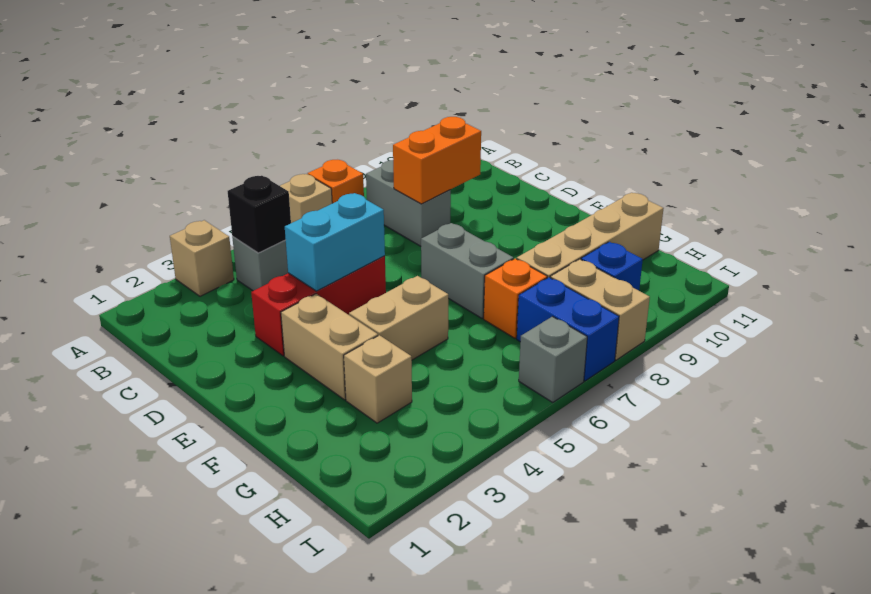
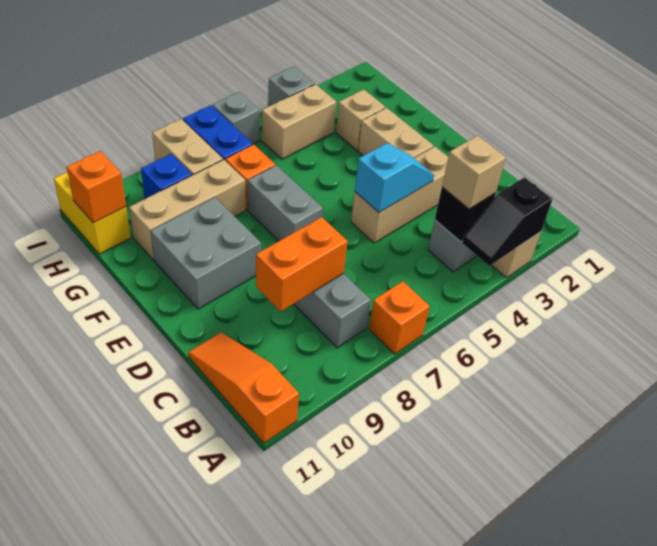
none -> black slope A3:A4 level 2 top 3
tan brick A6 level 1 -> tan brick B4 level 3
none -> orange slope A11:C11 level 1 top A
red brick D3:D5 level 1 -> tan brick D3:D5 level 1
cyan brick D4:D5 level 2 -> cyan slope D4:D5 level 2 top 5
none -> grey brick E9:F10 level 1
tan brick F4:F5 level 1 -> tan brick H4:H5 level 1
tan brick G8:G11 level 1 -> tan brick G8:G10 level 1
none -> yellow brick H11:I11 level 1
none -> orange brick H11 level 2
none -> grey brick I4 level 1

